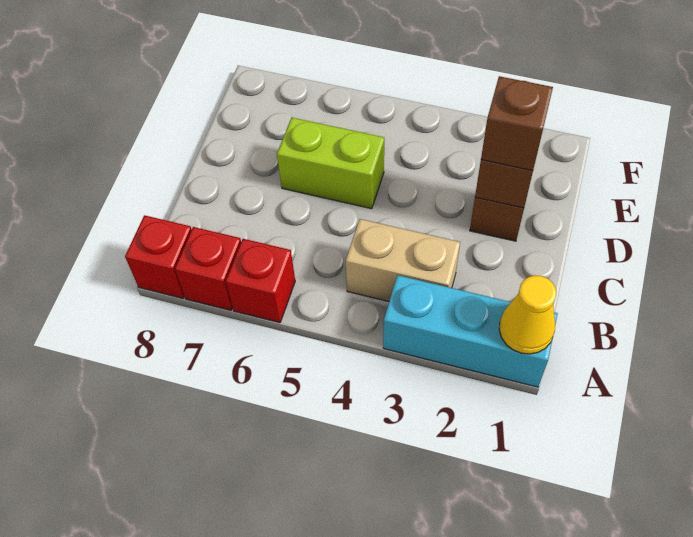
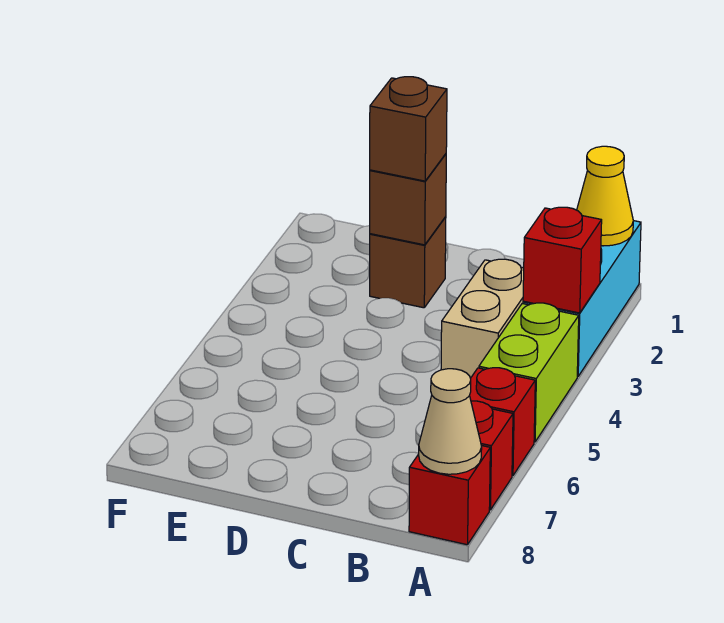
none -> red brick A3 level 2
none -> tan cone A8 level 2
lime brick D5:D6 level 1 -> lime brick A4:A5 level 1

